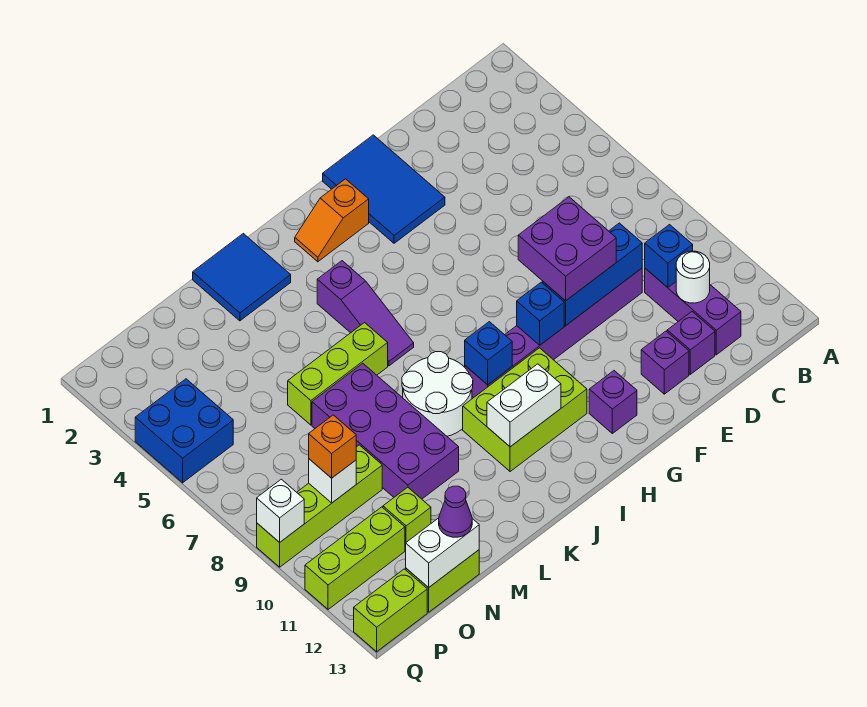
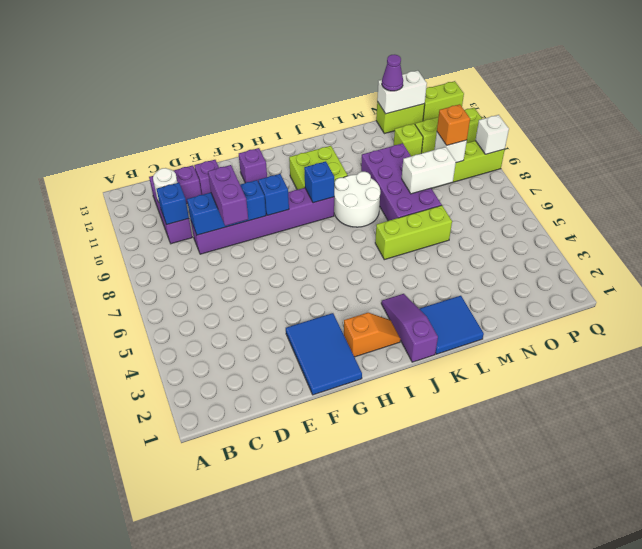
purple brick E8:F9 level 3 -> purple brick E8:E9 level 3
lime brick H10:J11 level 1 -> lime brick I10:J11 level 1
white brick I11:J11 level 2 -> white brick M8:N8 level 2
purple slope J4:J6 level 1 top 4 -> purple slope J1:J3 level 1 top 1
blue brick P4:Q5 level 1 -> none

